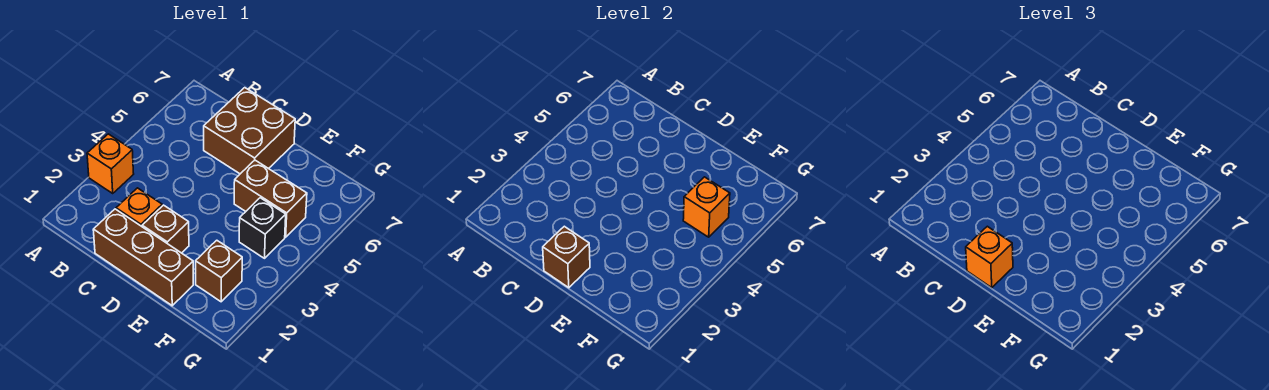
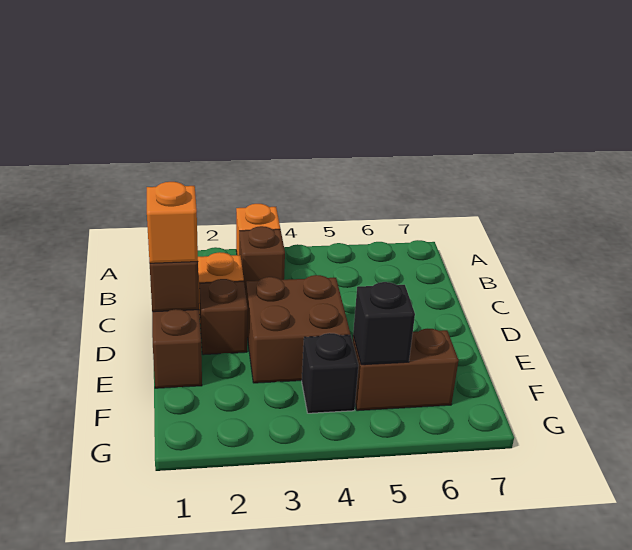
brown brick C6:D7 level 1 -> brown brick D3:E4 level 1
brown brick E5:F5 level 1 -> brown brick F5:F6 level 1
brown brick F2 level 1 -> brown brick B3 level 1
orange brick F5 level 2 -> black brick F5 level 2

